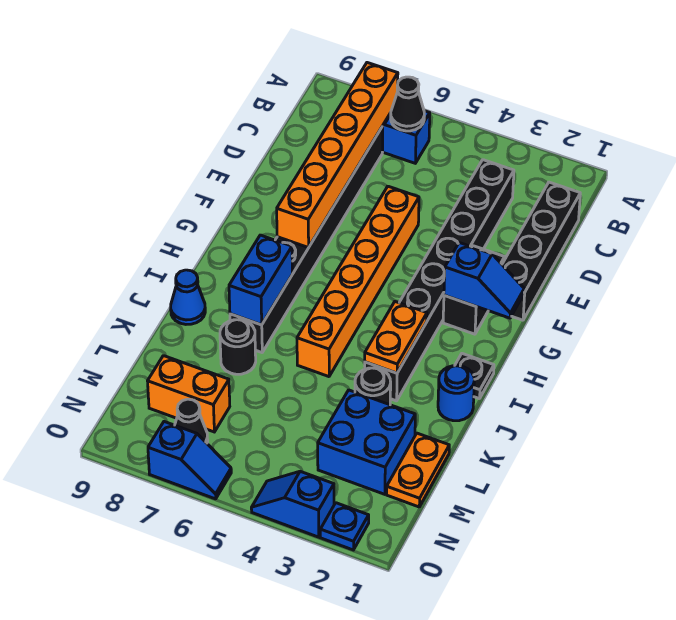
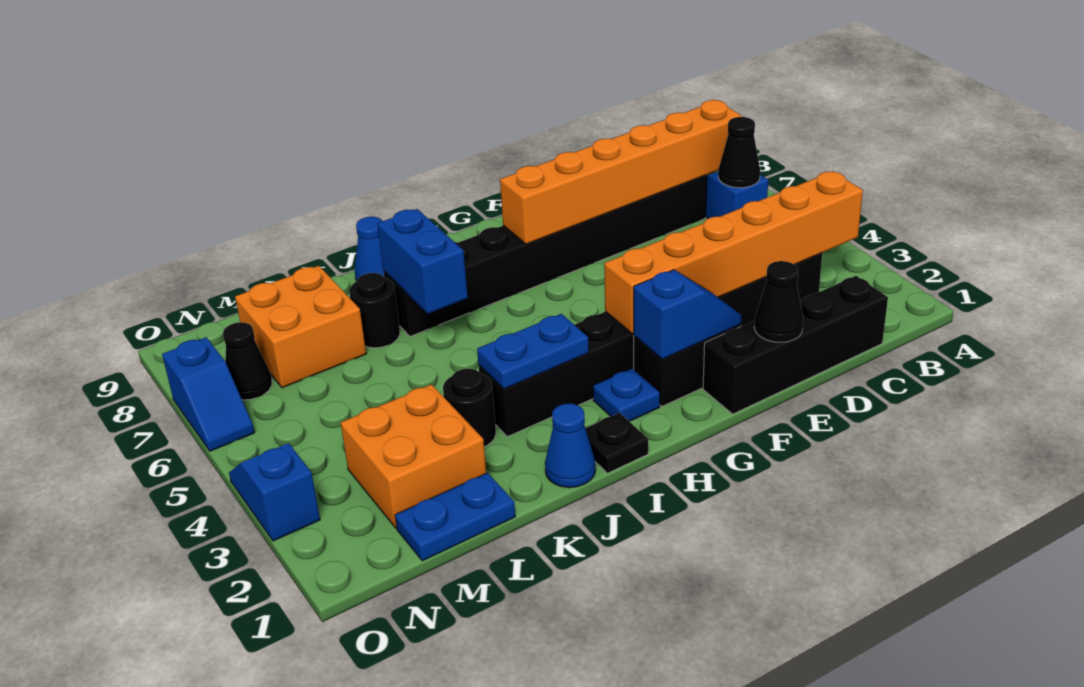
none -> black cone E1 level 2
orange brick E5:J5 level 1 -> orange brick B3:G3 level 2
blue slope G1:G2 level 2 top 2 -> blue slope F2:G2 level 2 top G
orange plate I3:J3 level 2 -> blue plate I3:J3 level 2
blue brick I7:J7 level 2 -> blue brick J6:J7 level 2
blue round brick J1 level 1 -> blue cone J1 level 1
orange plate L1:M1 level 1 -> blue plate L1:M1 level 1
blue brick L2:M3 level 1 -> orange brick L2:M3 level 1
orange brick M7:M8 level 1 -> orange brick L7:M8 level 1
blue plate O2 level 1 -> blue plate H2 level 1

